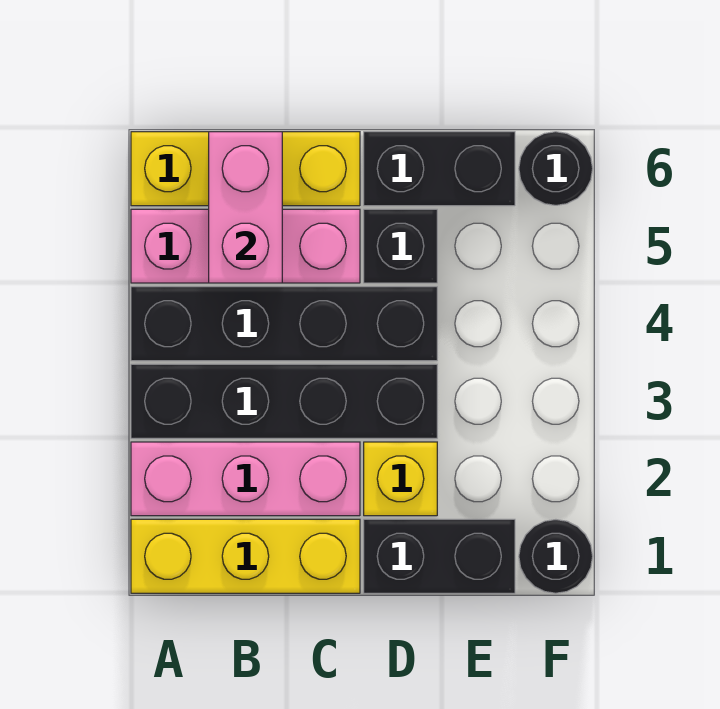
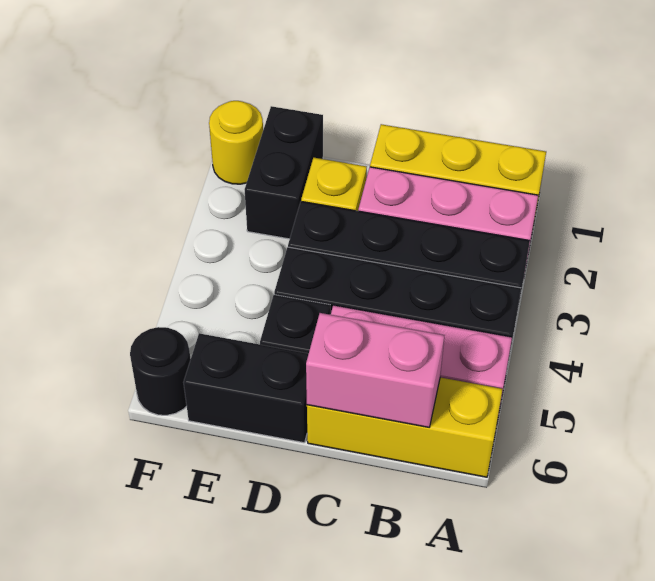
pink brick B5:B6 level 2 -> pink brick B6:C6 level 2
black brick D1:E1 level 1 -> black brick E1:E2 level 1
black round brick F1 level 1 -> yellow round brick F1 level 1

